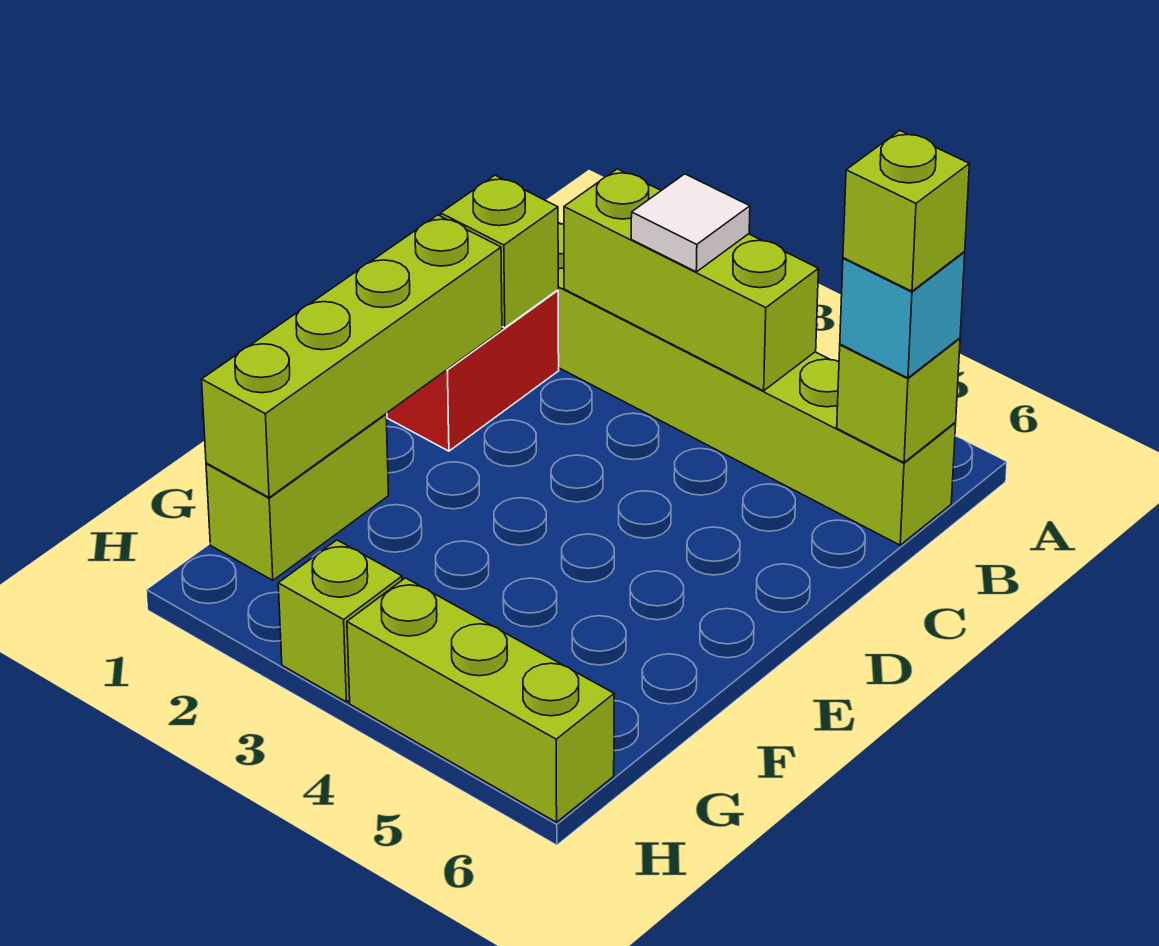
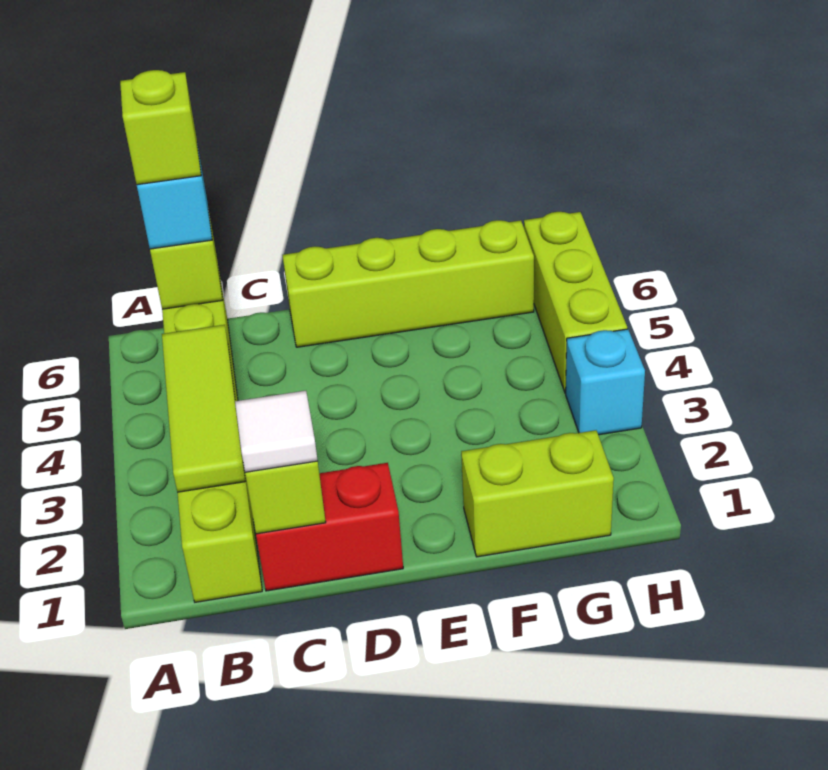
lime brick B2:B4 level 2 -> lime tile B2:B4 level 2
white tile B3 level 3 -> white tile C1 level 3
lime brick D1:G1 level 2 -> lime brick D6:G6 level 1
lime brick H3 level 1 -> cyan brick H3 level 1

